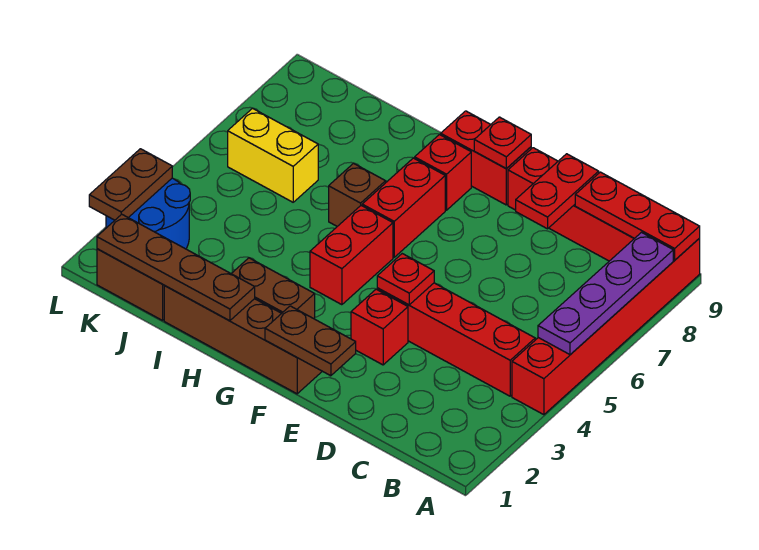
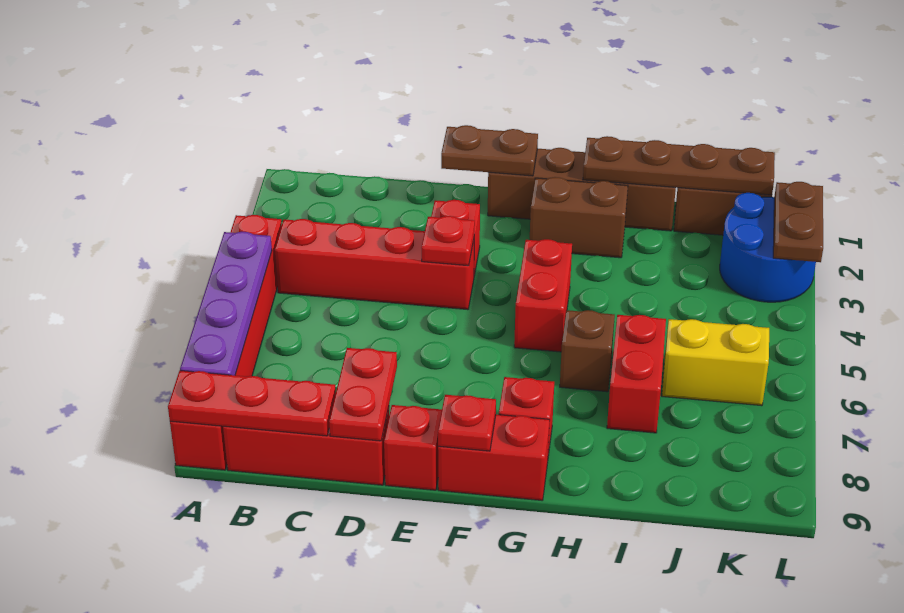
red brick G6:G7 level 1 -> red brick I6:I7 level 1

